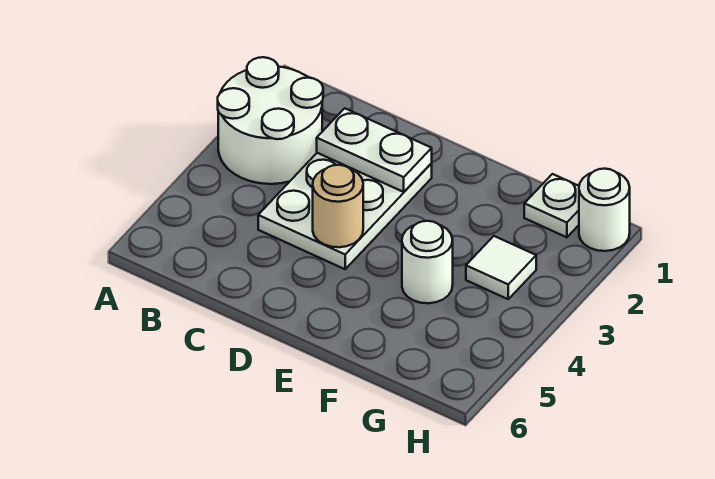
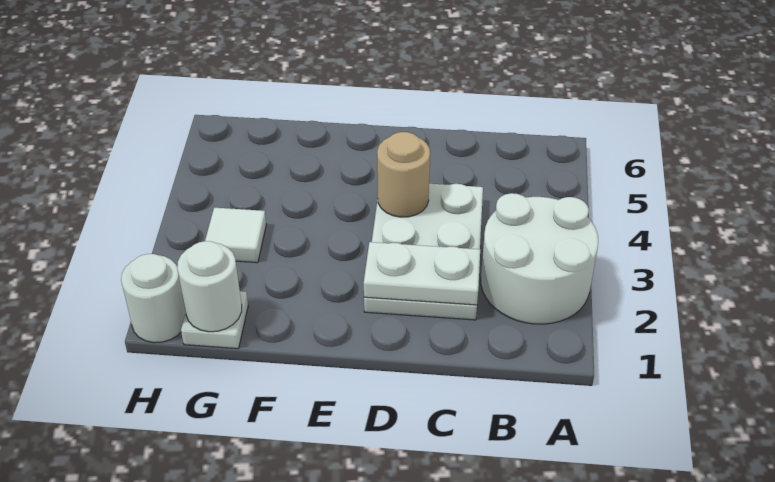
white round brick F4 level 1 -> white round brick G1 level 2

